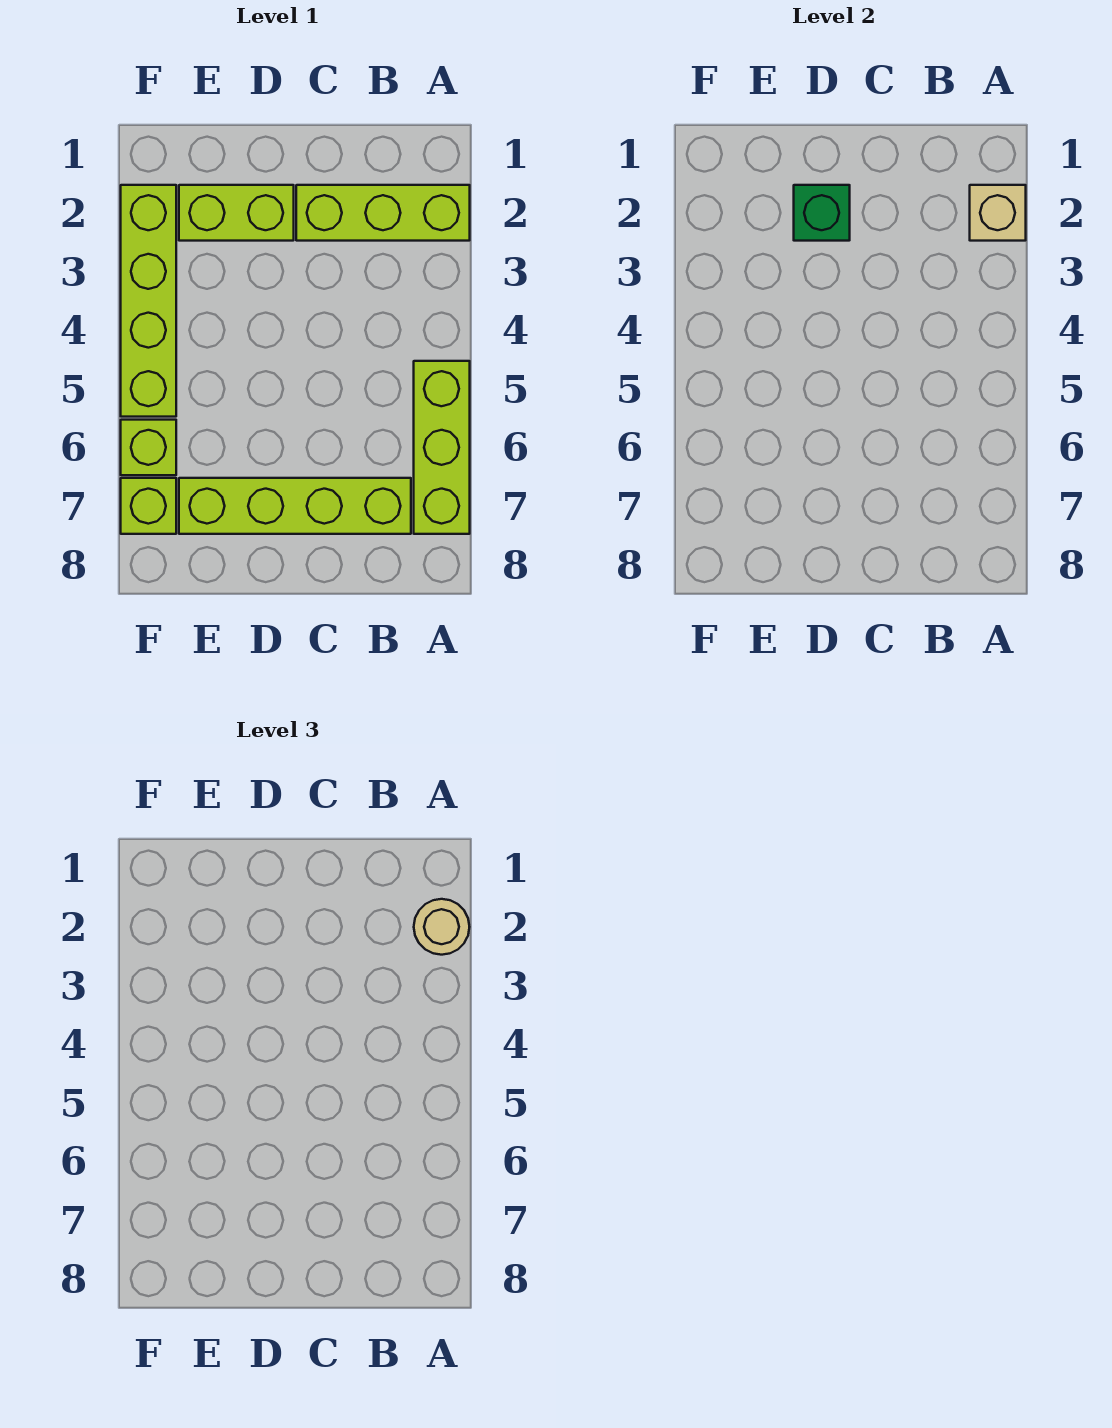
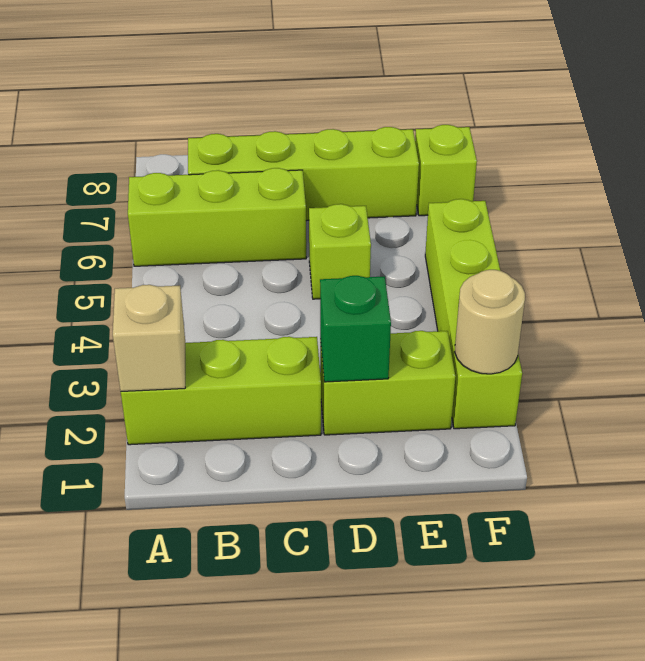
tan round brick A2 level 3 -> tan round brick F2 level 2
lime brick A5:A7 level 1 -> lime brick A6:C6 level 1
lime brick F6 level 1 -> lime brick D5 level 1

